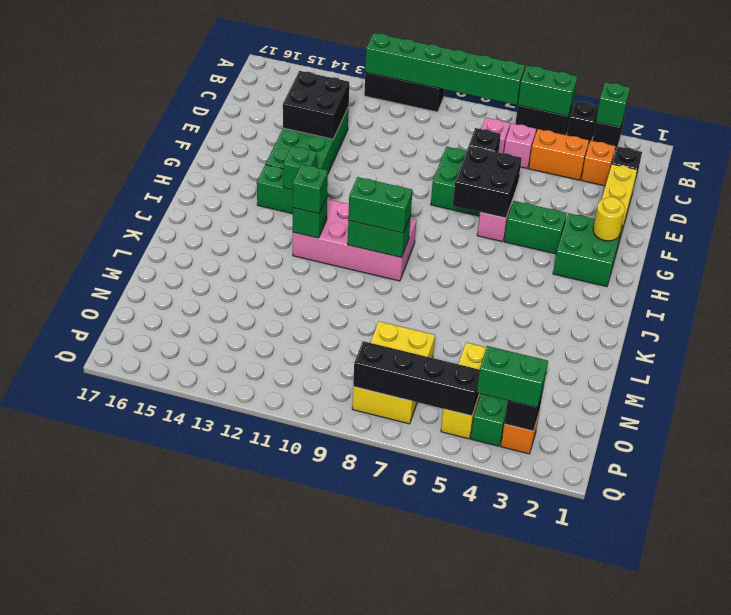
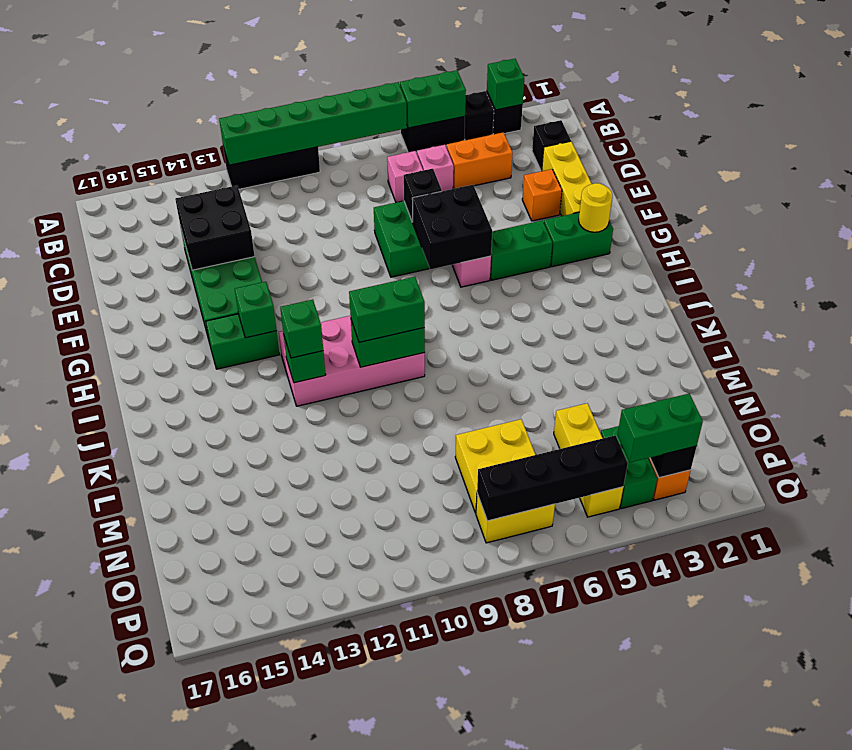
orange brick C3 level 1 -> orange brick E3 level 1
green brick G2:H3 level 1 -> green brick G2:G3 level 1

